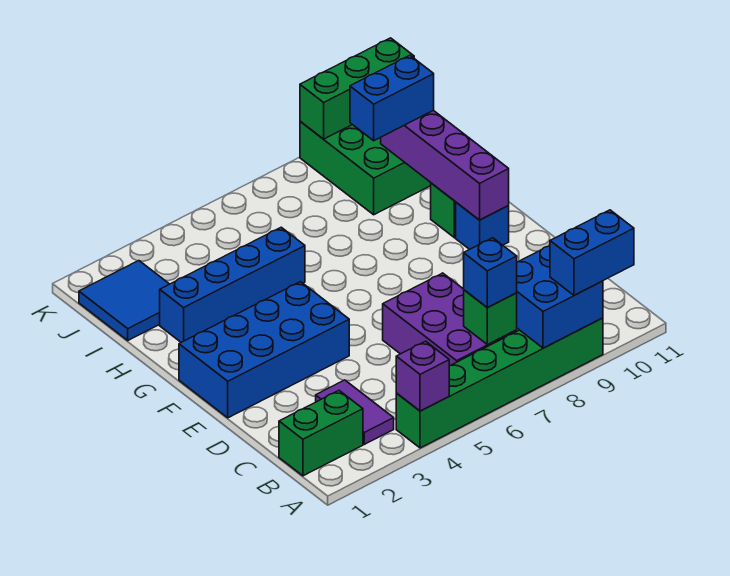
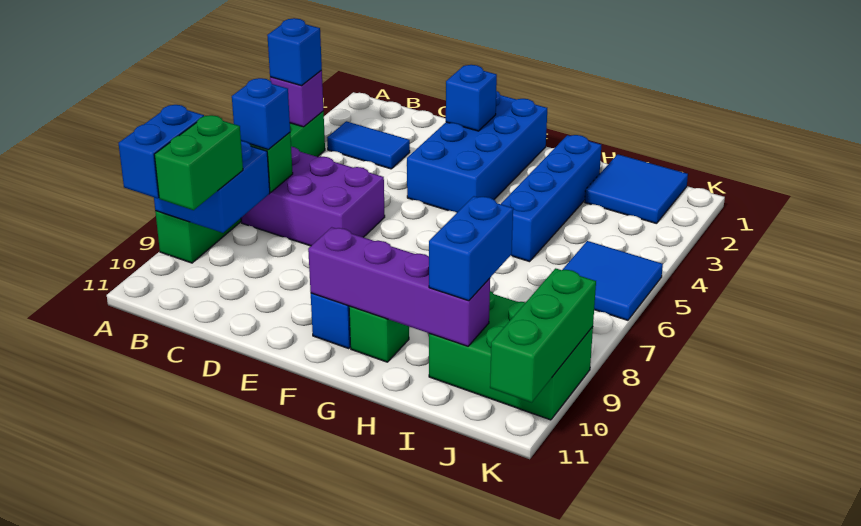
none -> blue brick A4 level 3
green brick B1:B2 level 1 -> green brick B9:B10 level 3
purple tile B3:C3 level 1 -> blue tile B3:C3 level 1
none -> blue brick E2 level 2
none -> blue tile J5:K6 level 1

